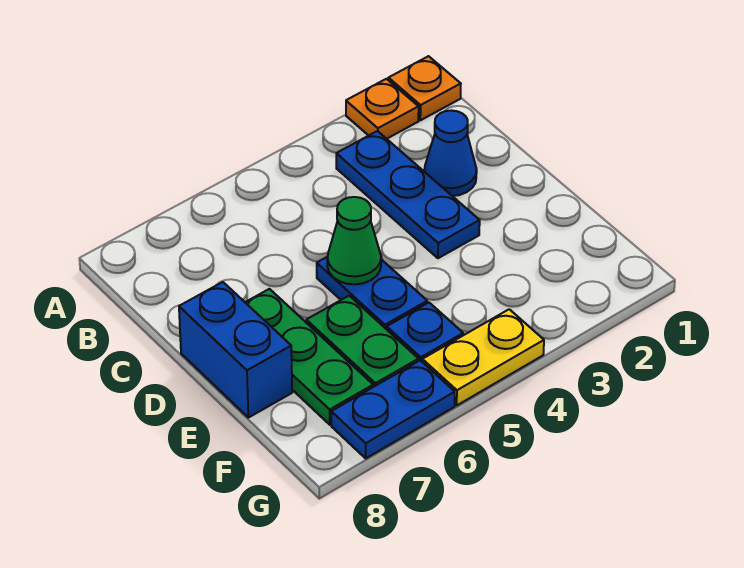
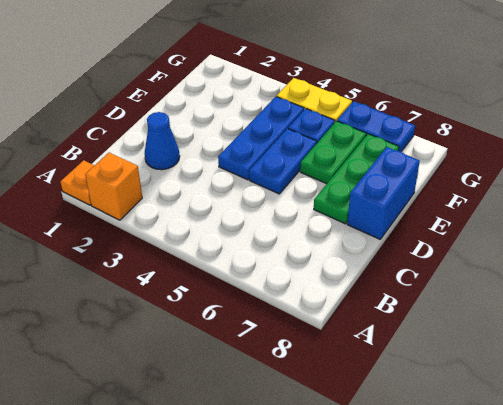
orange plate A2 level 1 -> orange brick A2 level 1
blue plate B3:D3 level 1 -> blue plate D4:F4 level 1
green cone D5 level 2 -> none

